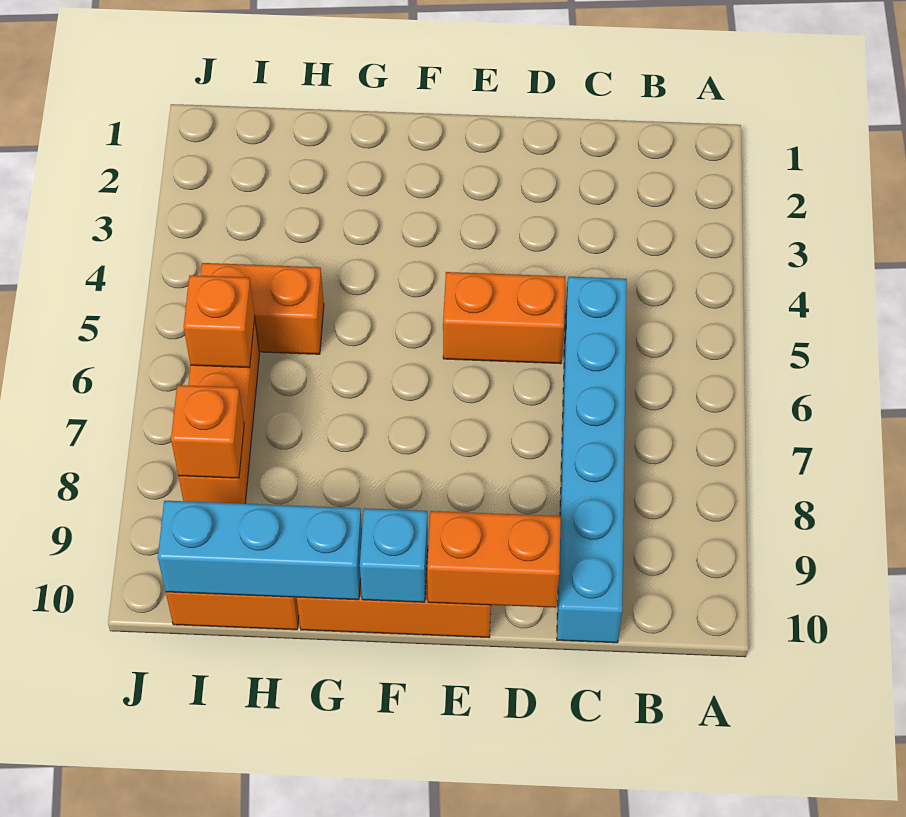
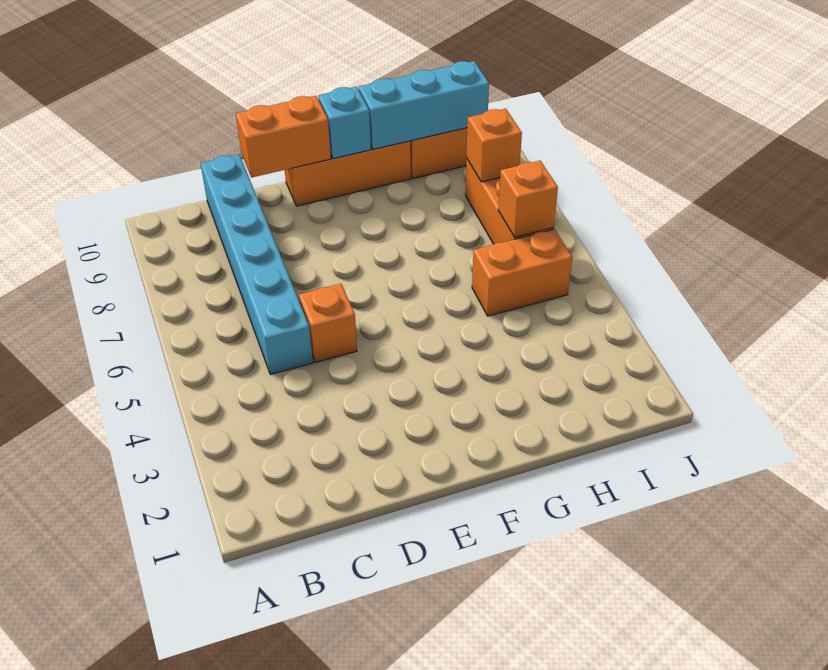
orange brick D5:E5 level 1 -> orange brick D5 level 1

